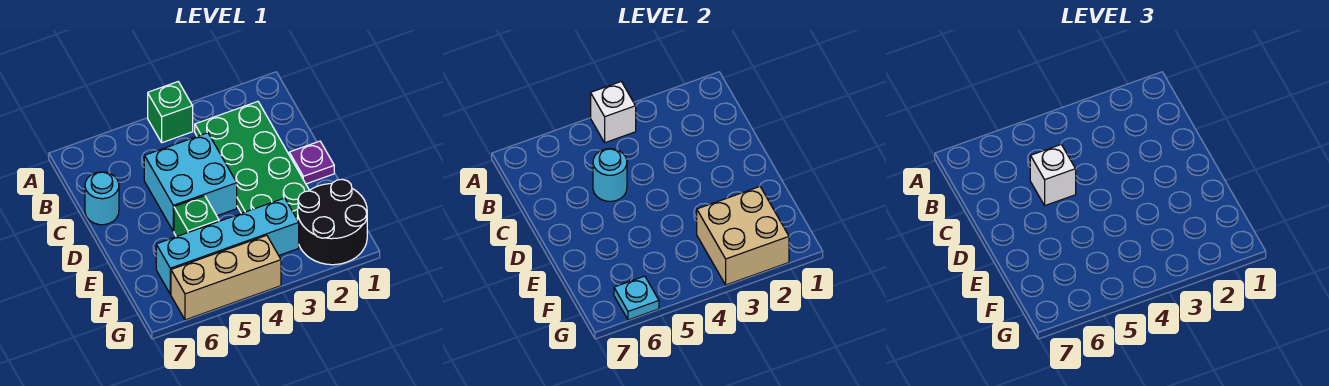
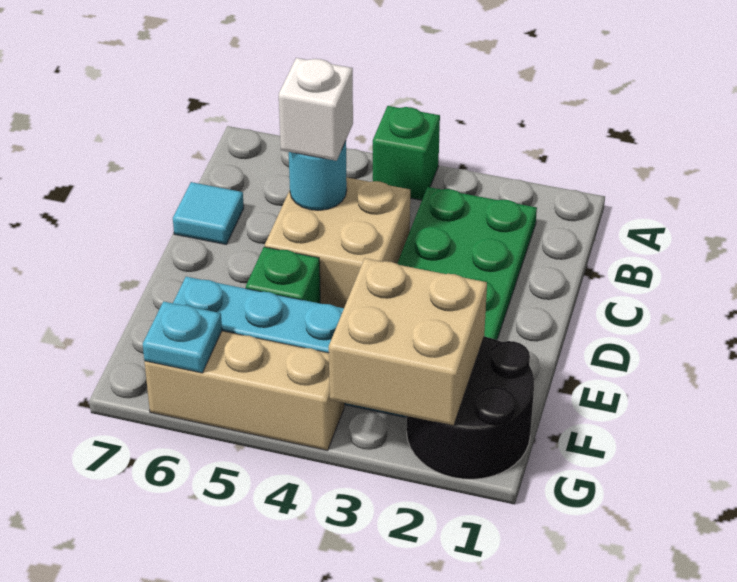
white brick A4 level 2 -> none
cyan brick C4:D5 level 1 -> tan brick C4:D5 level 1
cyan round brick C7 level 1 -> cyan tile C7 level 1
purple plate D1 level 1 -> none

